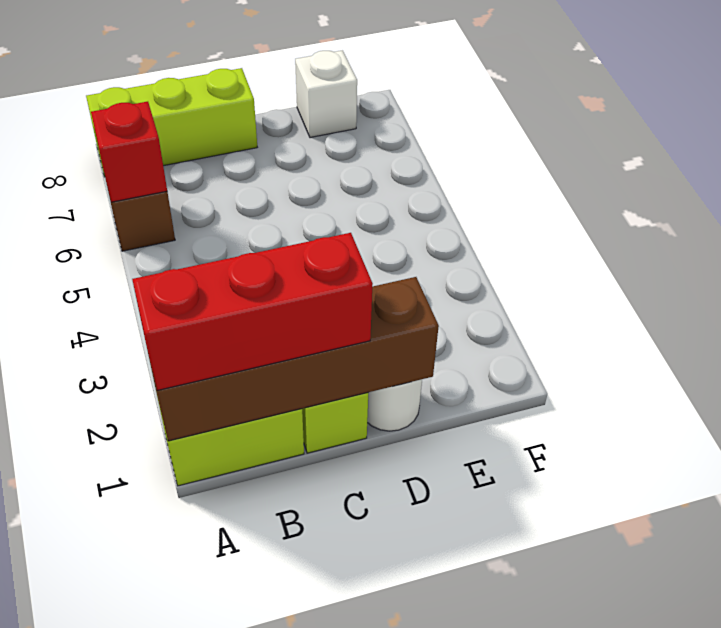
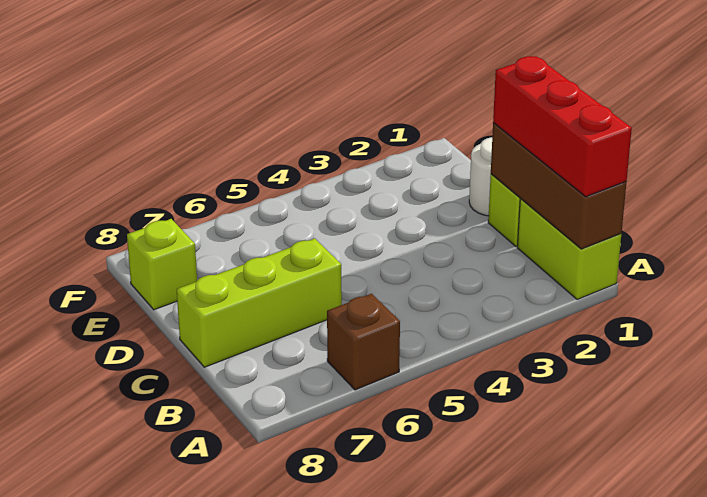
brown brick A1:D1 level 2 -> brown brick A1:C1 level 2
red brick A6 level 2 -> none
lime brick A8:C8 level 1 -> lime brick C6:C8 level 1
white brick E8 level 1 -> lime brick E8 level 1

